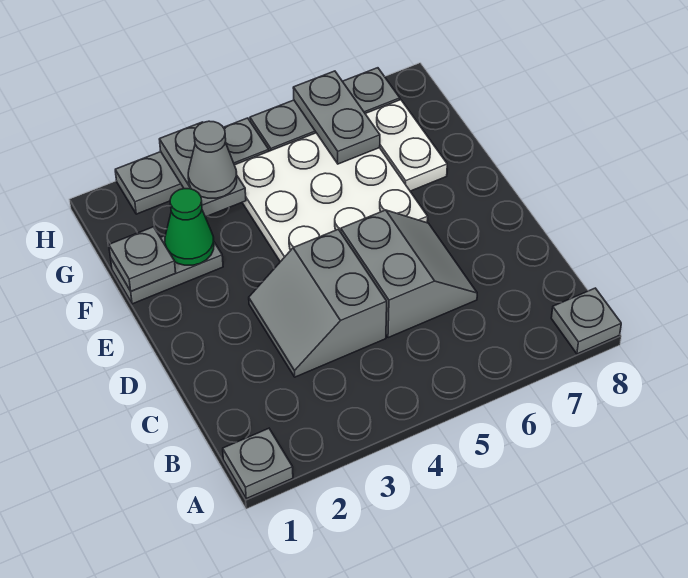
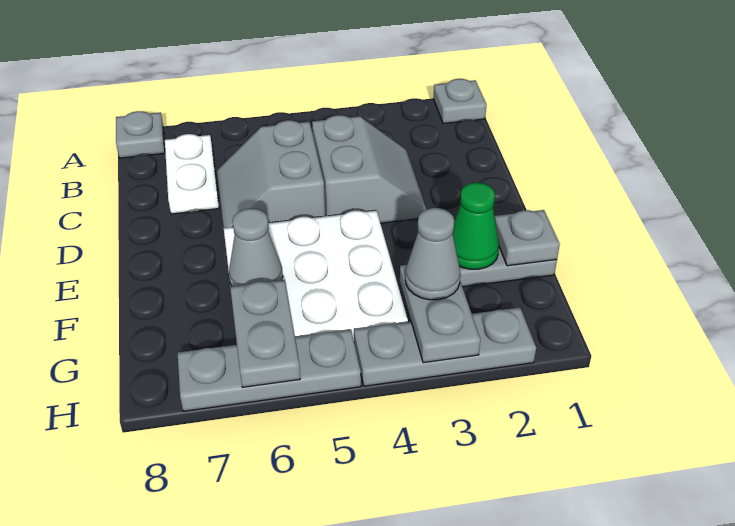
none -> grey cone F6 level 2
white plate F7:G7 level 1 -> white plate B7:C7 level 1

